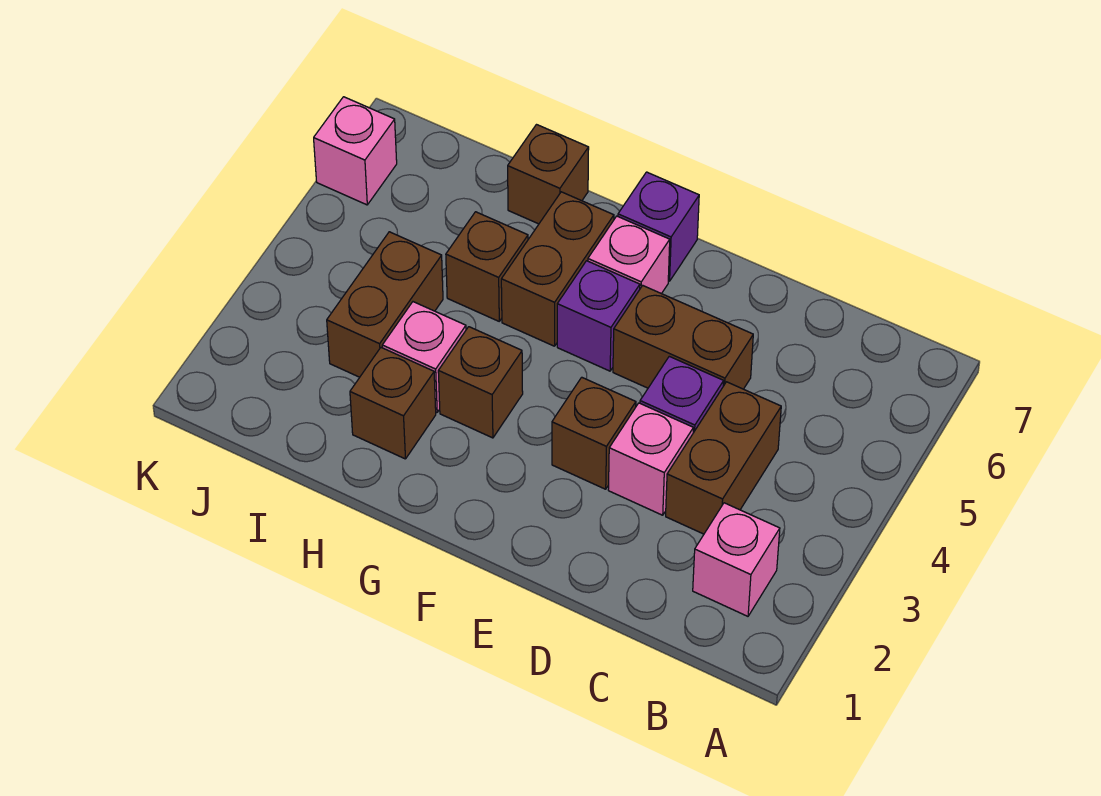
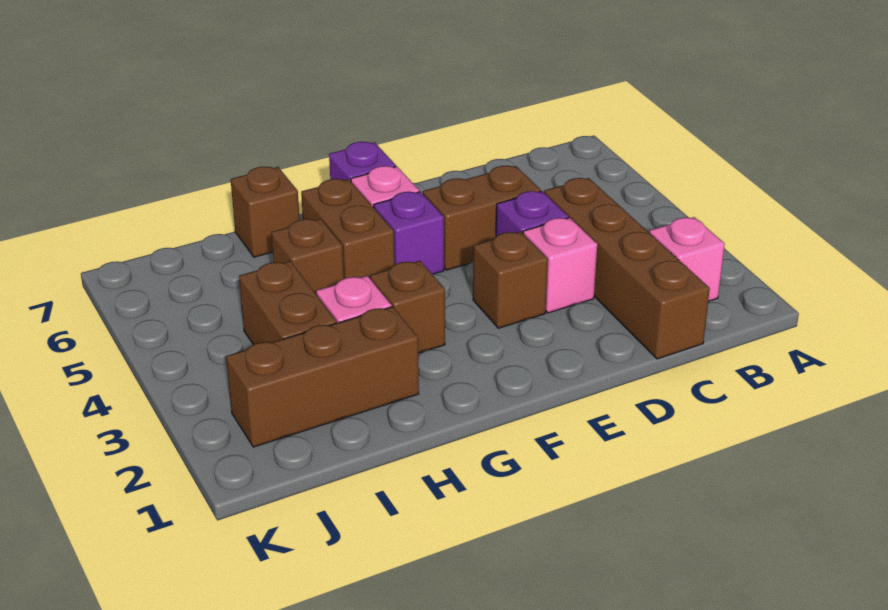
brown brick C3:C4 level 1 -> brown brick C1:C4 level 1
brown brick H2 level 1 -> brown brick H2:J2 level 1
pink brick K6 level 1 -> none

